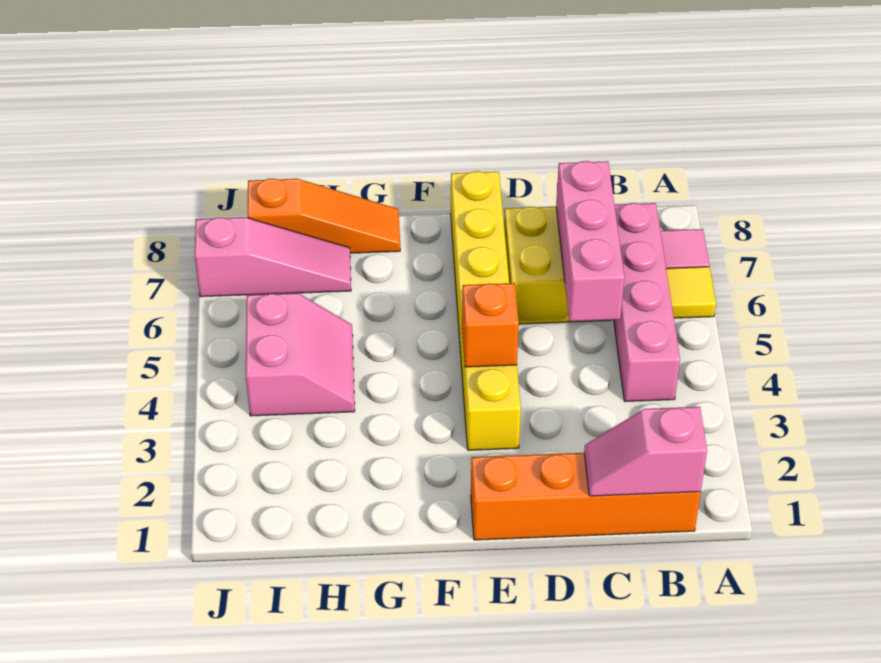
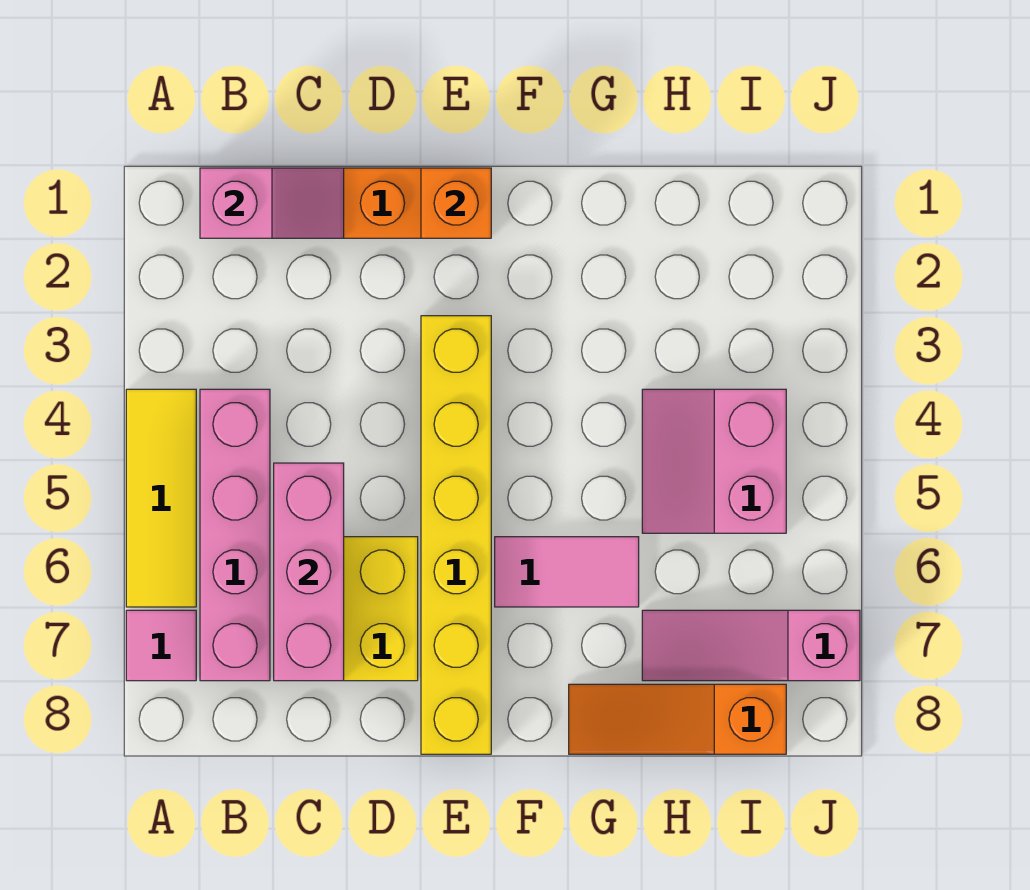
yellow tile A6 level 1 -> yellow tile A4:A6 level 1
orange brick E4 level 2 -> orange brick E1 level 2
none -> pink tile F6:G6 level 1

